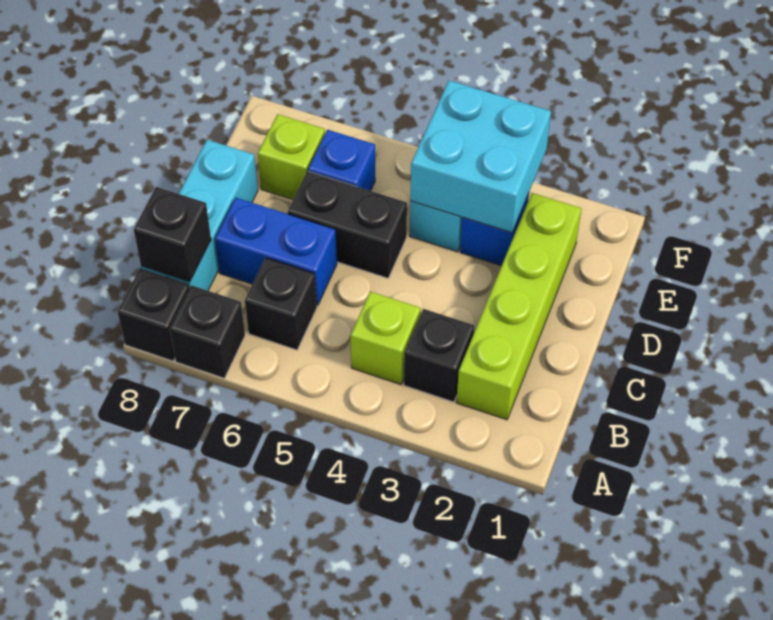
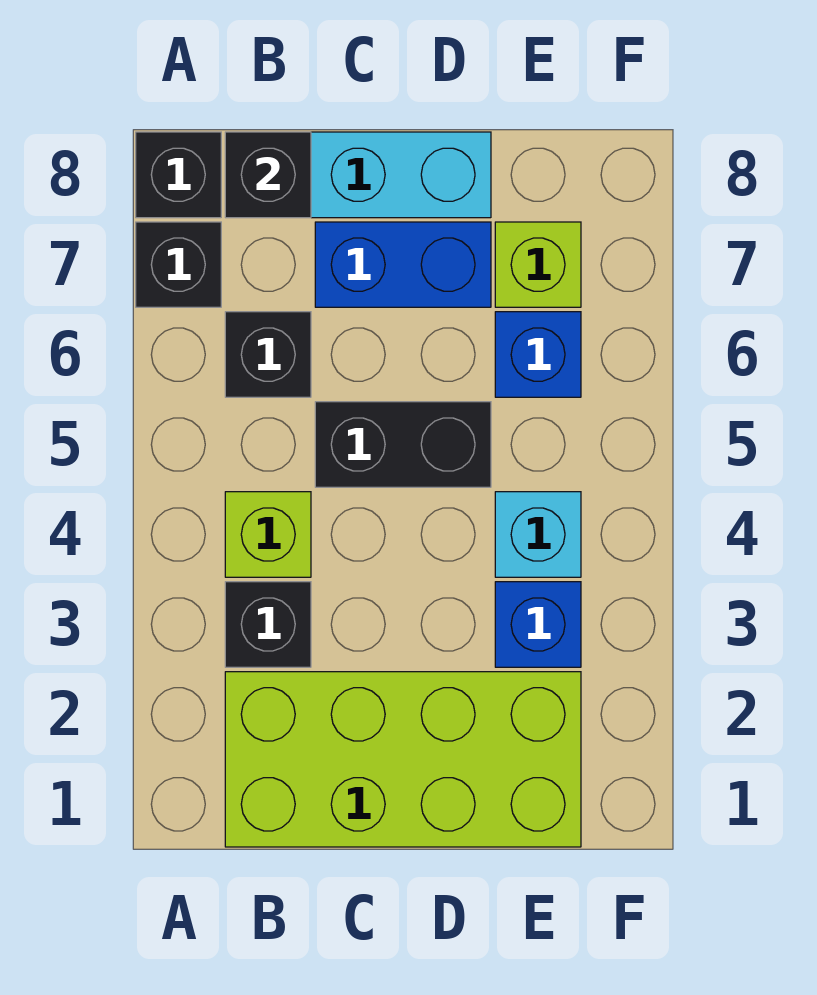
lime brick B2:E2 level 1 -> lime brick B1:E2 level 1
blue brick C6:C7 level 1 -> blue brick C7:D7 level 1
black brick D5:D6 level 1 -> black brick C5:D5 level 1
cyan brick E3:F4 level 2 -> none

